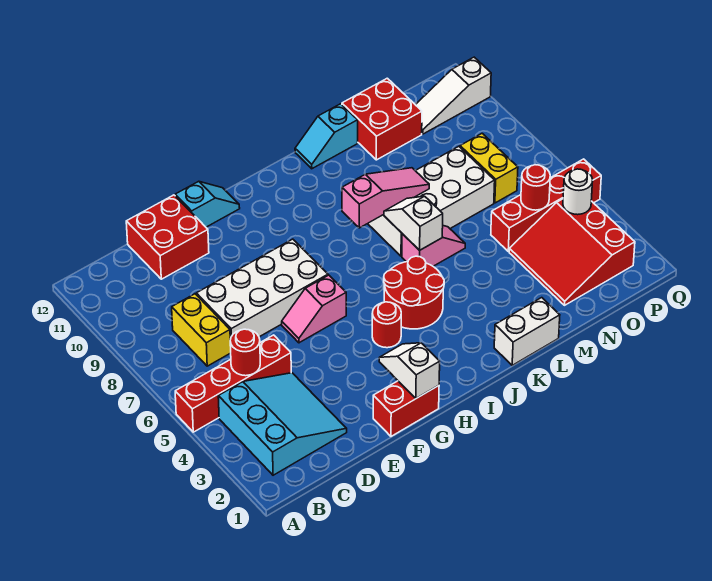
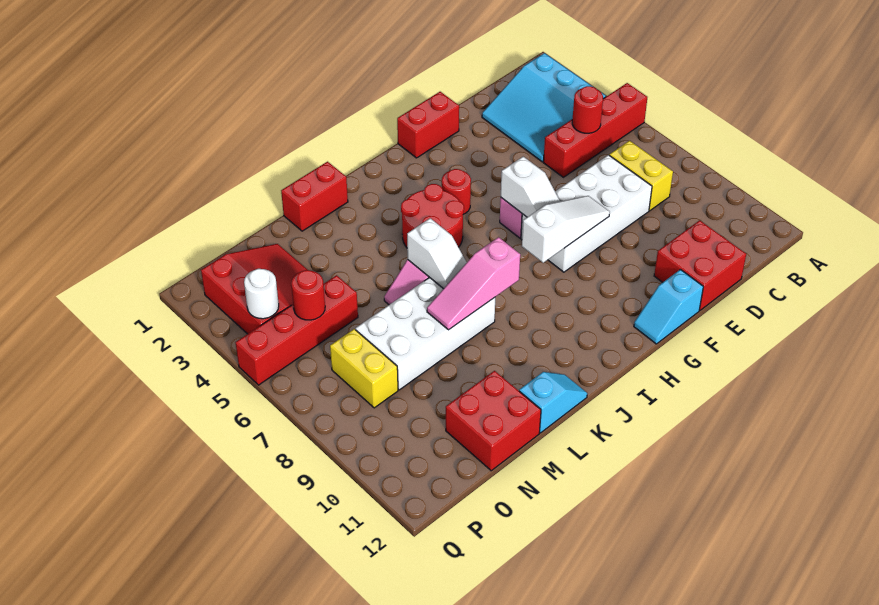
white slope G1:G2 level 2 top 1 -> white slope G6:G7 level 2 top 6
white brick K1:L1 level 1 -> red brick K1:L1 level 1
white slope O11:Q11 level 1 top Q -> white slope F8:H8 level 2 top H

